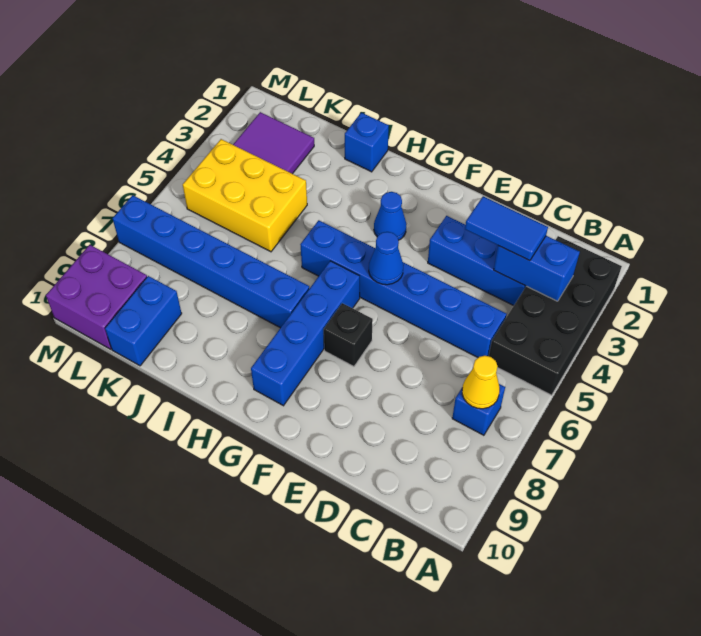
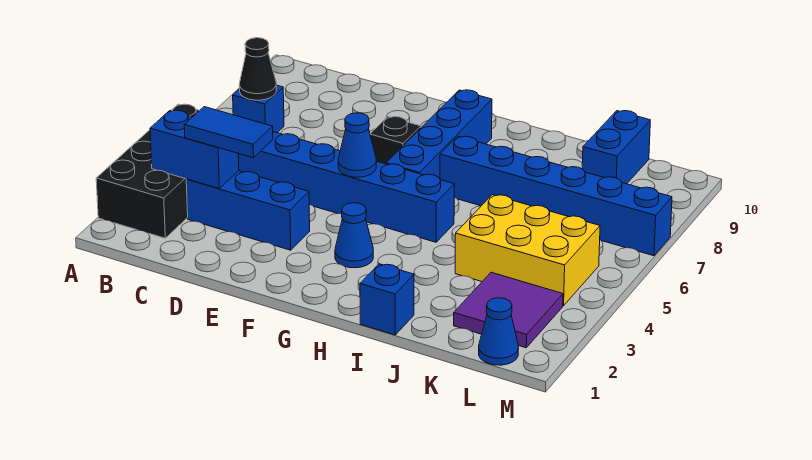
yellow cone B7 level 2 -> black cone B7 level 2
none -> blue cone L1 level 1
purple brick L9:M10 level 1 -> none

